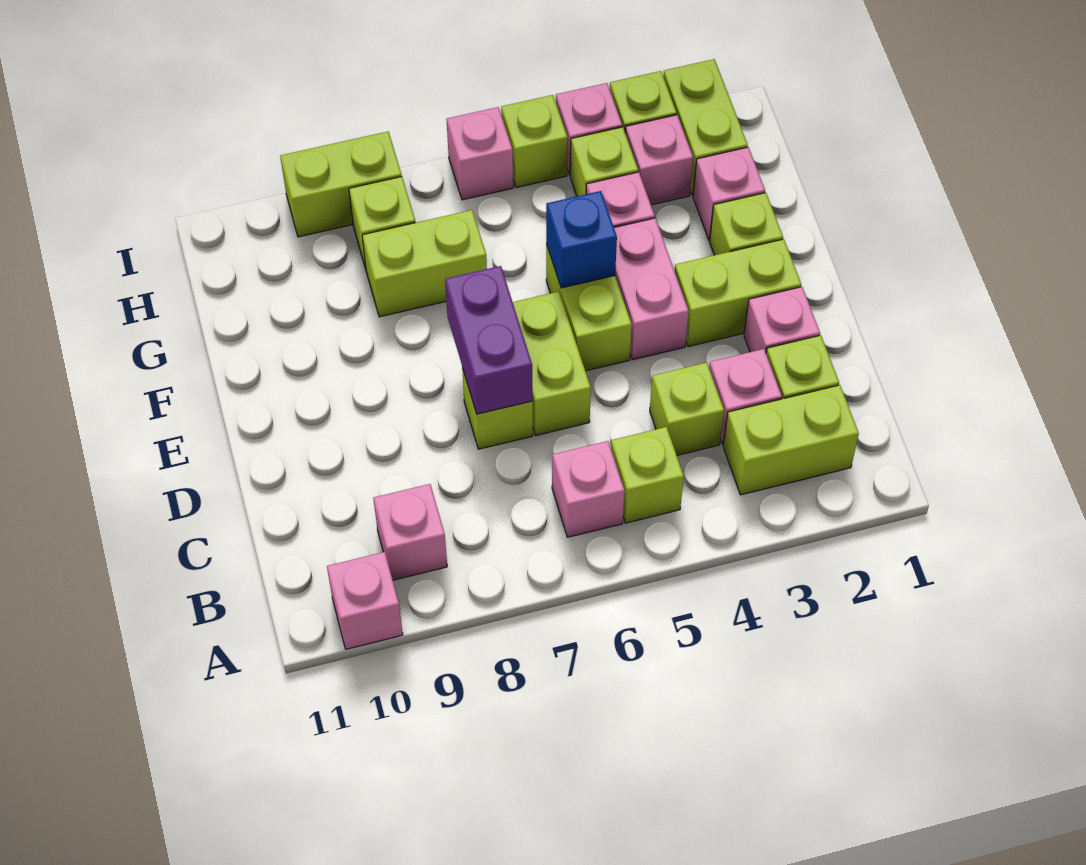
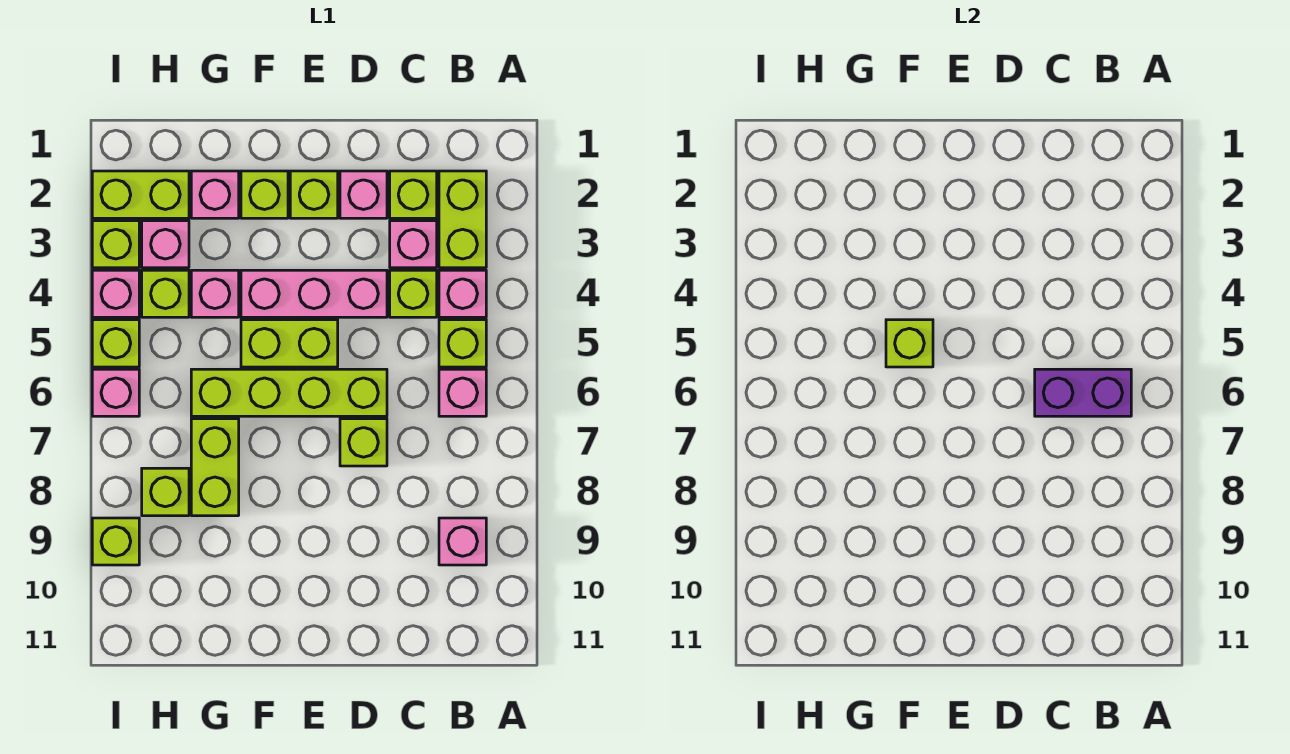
pink brick A10 level 1 -> pink brick B4 level 1
lime brick D6:E6 level 1 -> lime brick D6:G6 level 1
purple brick D7:E7 level 2 -> purple brick B6:C6 level 2
lime brick E2:E3 level 1 -> lime brick E2 level 1
pink brick E4:F4 level 1 -> pink brick D4:F4 level 1
blue brick F5 level 2 -> lime brick F5 level 2
lime brick I8:I9 level 1 -> lime brick I9 level 1

